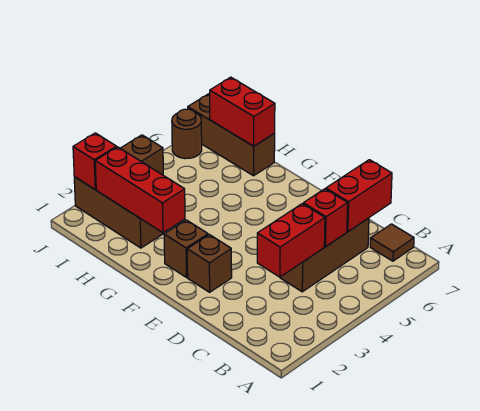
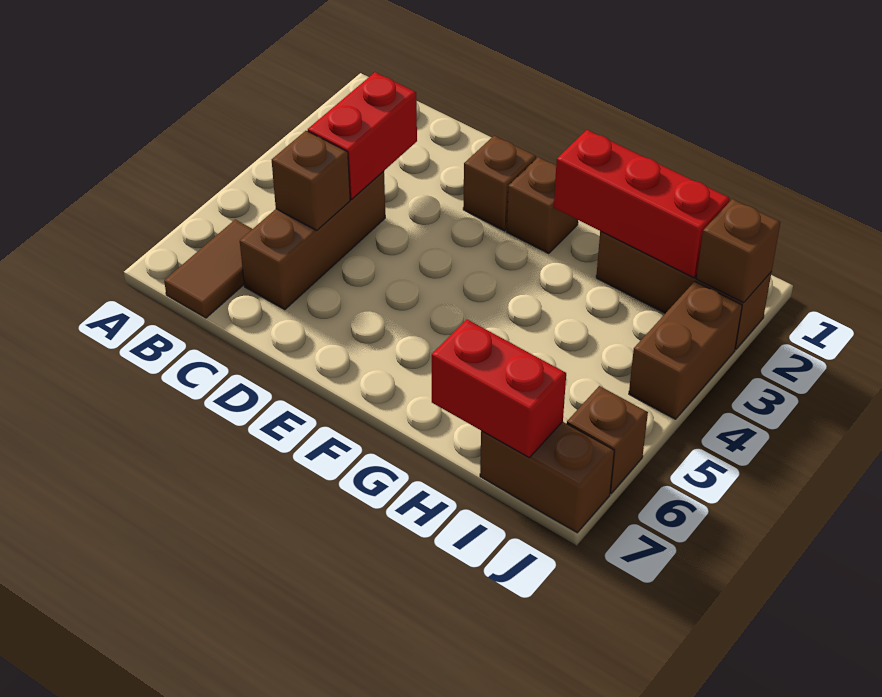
brown tile B7 level 1 -> brown tile B6:B7 level 1
red brick C5 level 2 -> brown brick C5 level 2
red brick C6:C7 level 2 -> none
brown brick H7:J7 level 1 -> brown brick I7:J7 level 1
red brick J2 level 2 -> brown brick J2 level 2
brown round brick J6 level 1 -> brown brick J6 level 1

